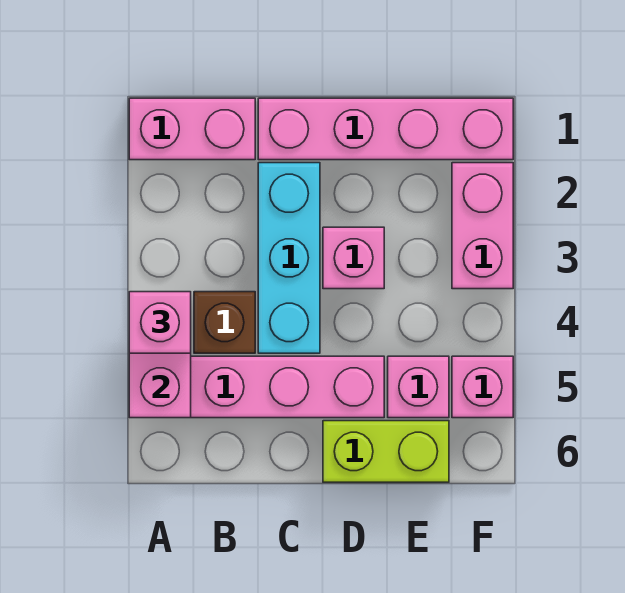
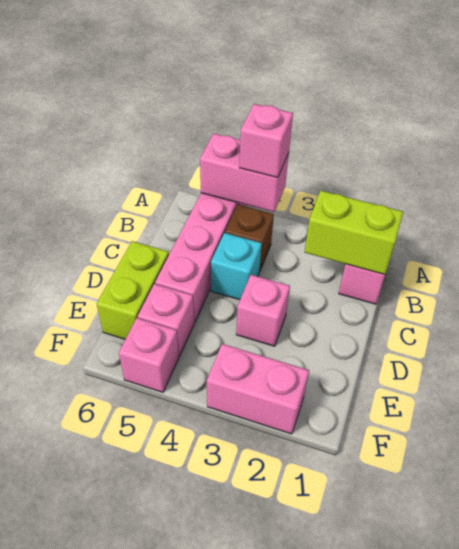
none -> lime brick B1:B2 level 2
pink brick C1:F1 level 1 -> none
cyan brick C2:C4 level 1 -> cyan brick C4 level 1

